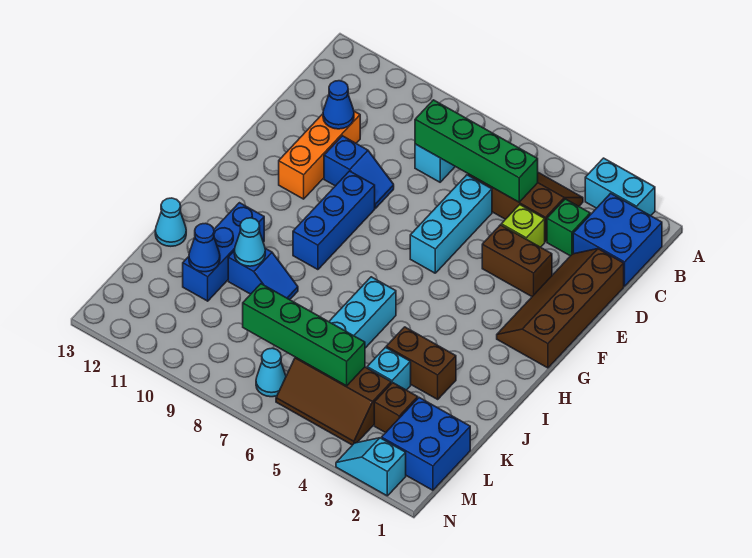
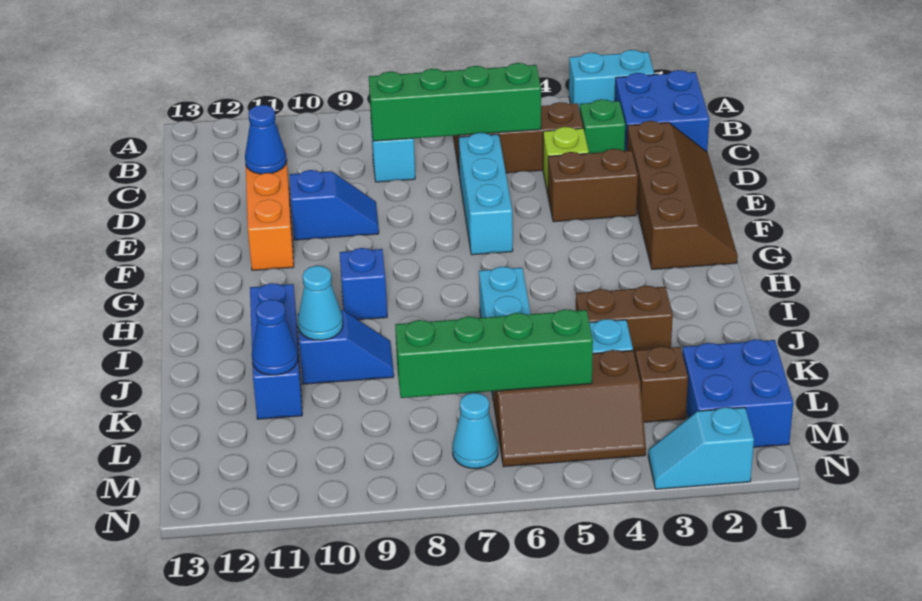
brown slope D1:G2 level 1 top 1 -> brown slope D1:G2 level 1 top 2
blue brick F9:H9 level 1 -> blue brick H9 level 1
cyan cone J13 level 1 -> none

